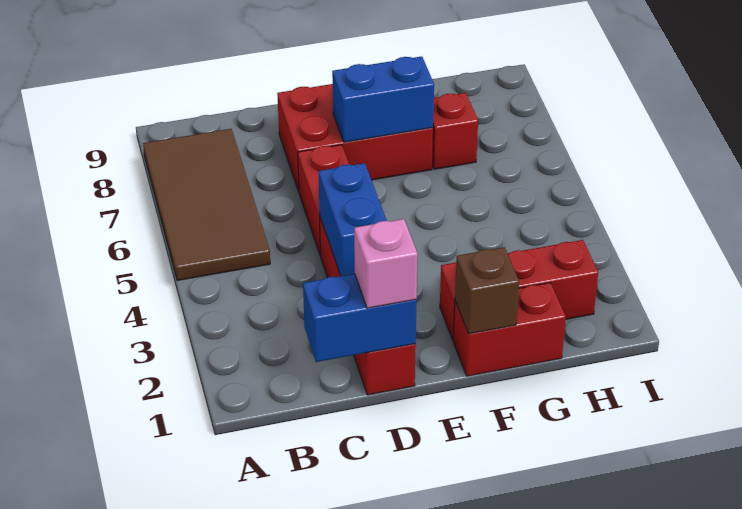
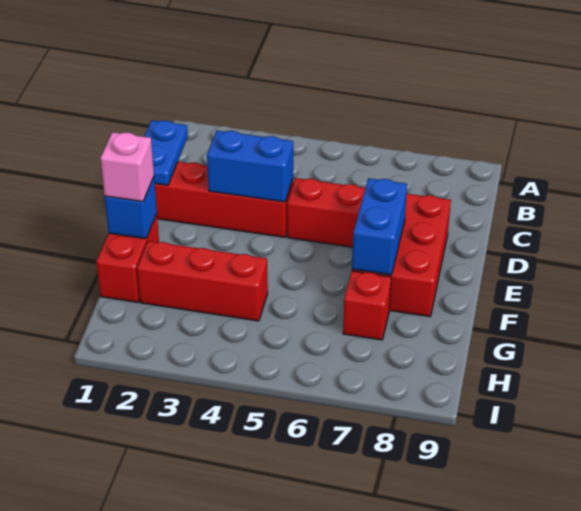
brown tile A5:B8 level 1 -> none
blue brick C1:D1 level 2 -> blue plate C1:D1 level 2
pink brick D1 level 3 -> pink brick F1 level 3
brown brick F1 level 2 -> blue brick F1 level 2
red brick F2:H2 level 1 -> red brick G2:G4 level 1

